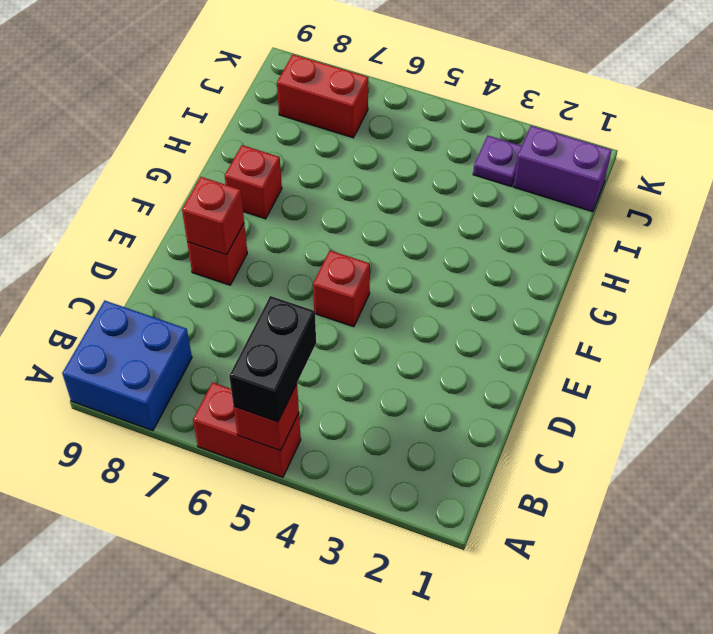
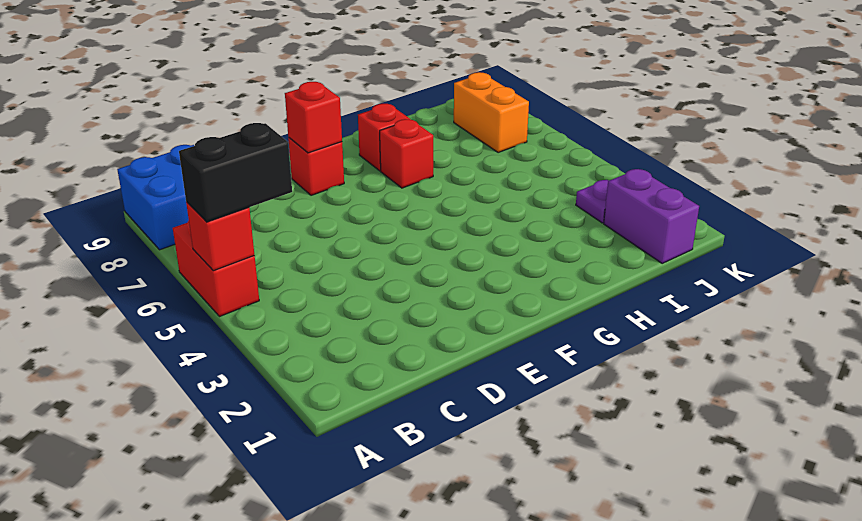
red brick E5 level 1 -> red brick G7 level 1
red brick J7:J8 level 1 -> orange brick J7:J8 level 1

